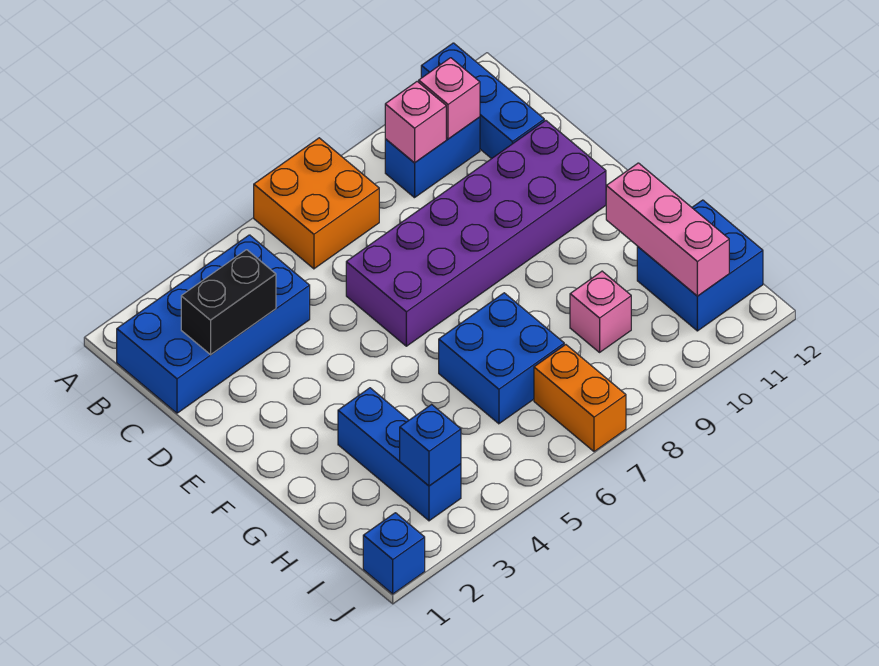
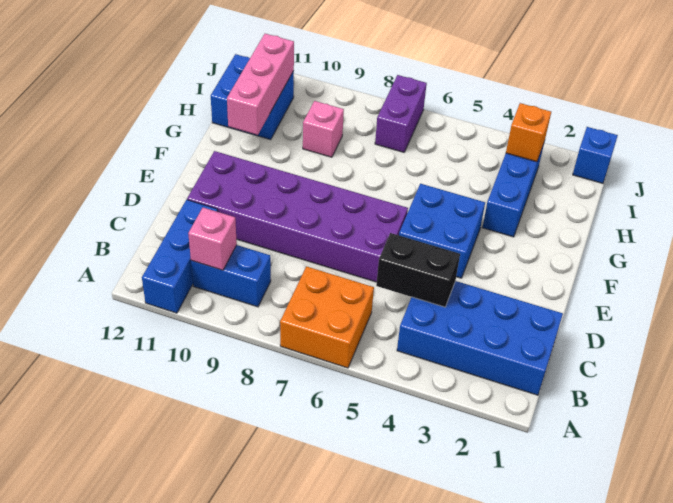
pink brick B9 level 2 -> none
black brick C2:C3 level 2 -> black brick C4:C5 level 2
blue brick G6:H7 level 1 -> blue brick E4:F5 level 1
blue brick I3 level 2 -> orange brick I3 level 2
orange brick I7:J7 level 1 -> purple brick I7:J7 level 1

